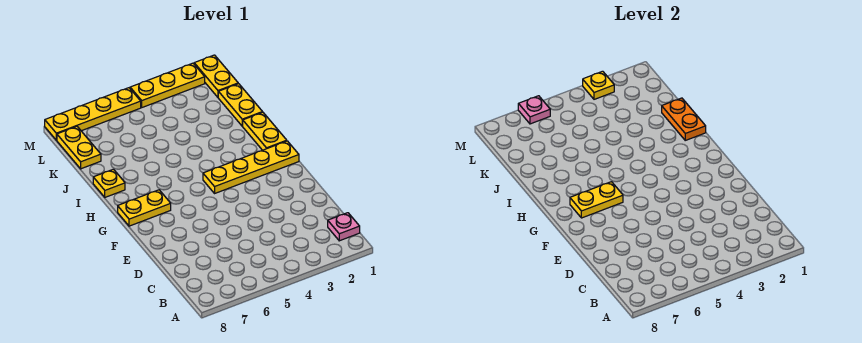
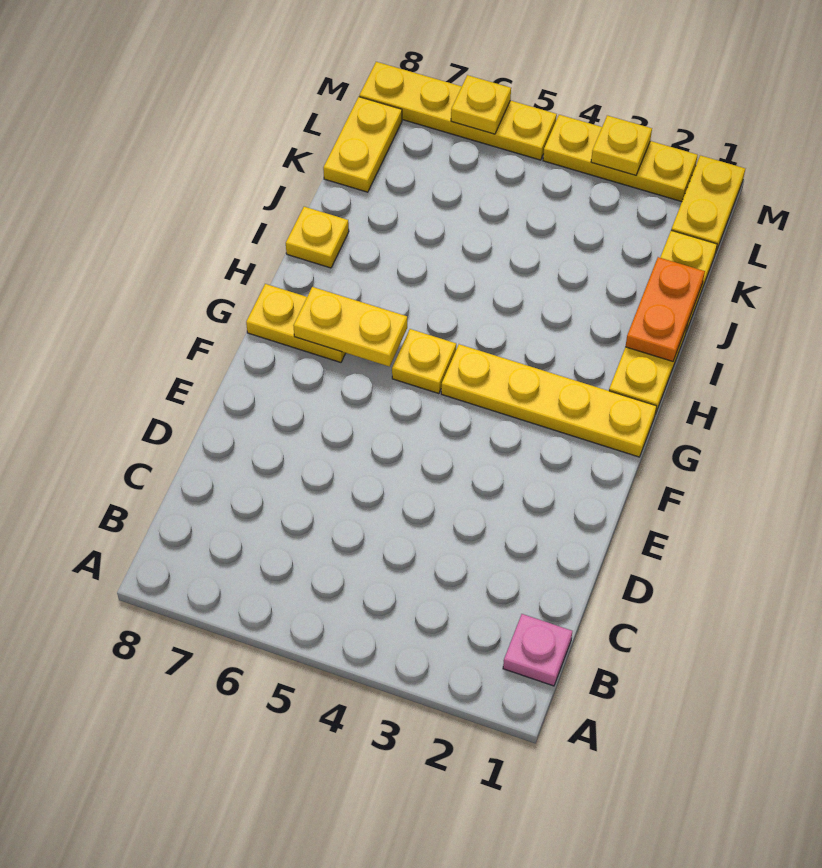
none -> yellow plate G5 level 1
pink plate M6 level 2 -> yellow plate M6 level 2

